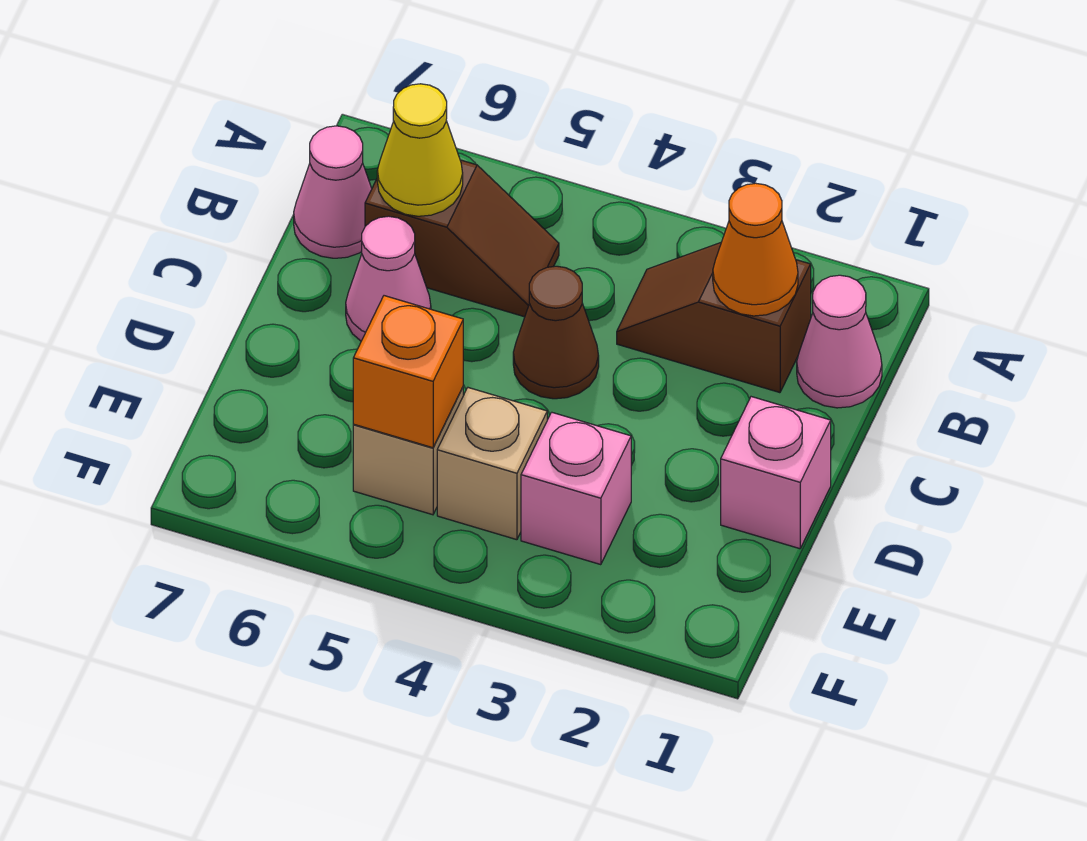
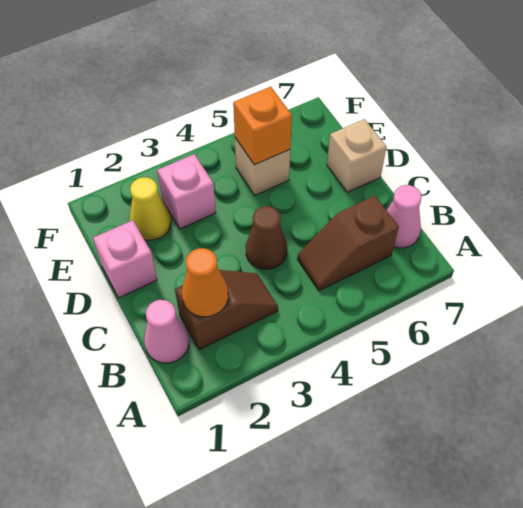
yellow cone B6 level 2 -> yellow cone E2 level 1
pink cone C6 level 1 -> none
tan brick E4 level 1 -> tan brick D7 level 1

